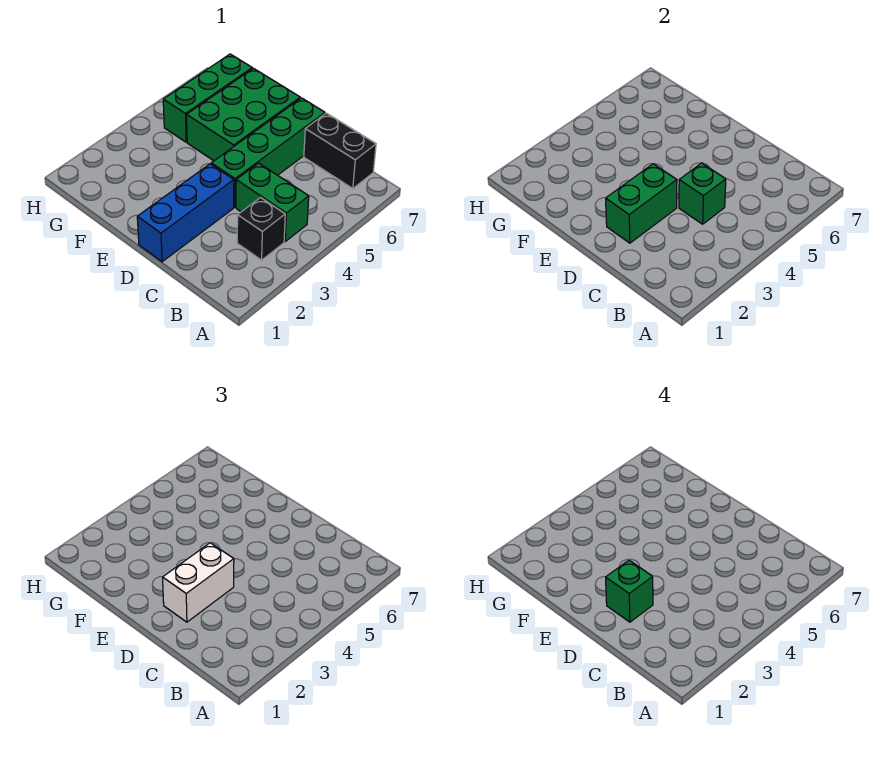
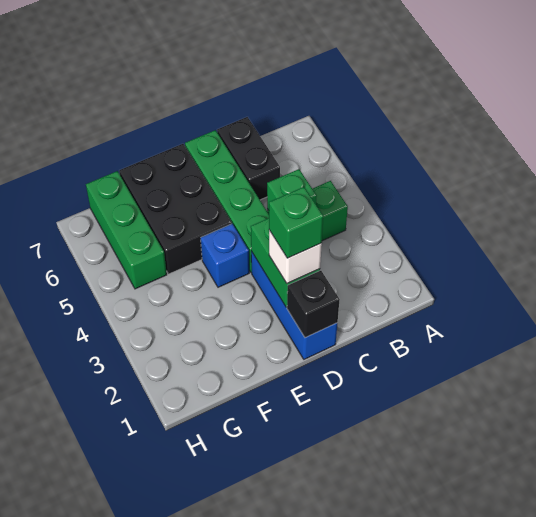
black brick B3 level 1 -> black brick D1 level 2
black brick B7:C7 level 1 -> black brick C6:C7 level 1
white brick D2:D3 level 3 -> white brick D2 level 3
none -> blue brick E4 level 1
green brick E5:F7 level 1 -> black brick E5:F7 level 1

